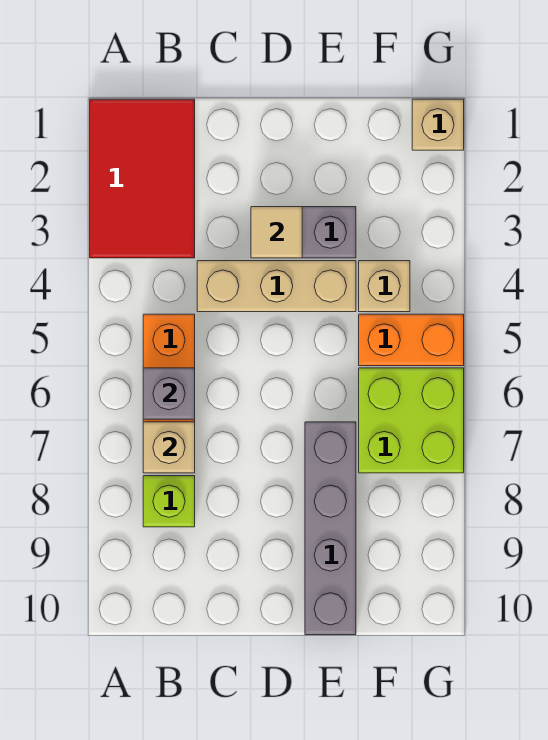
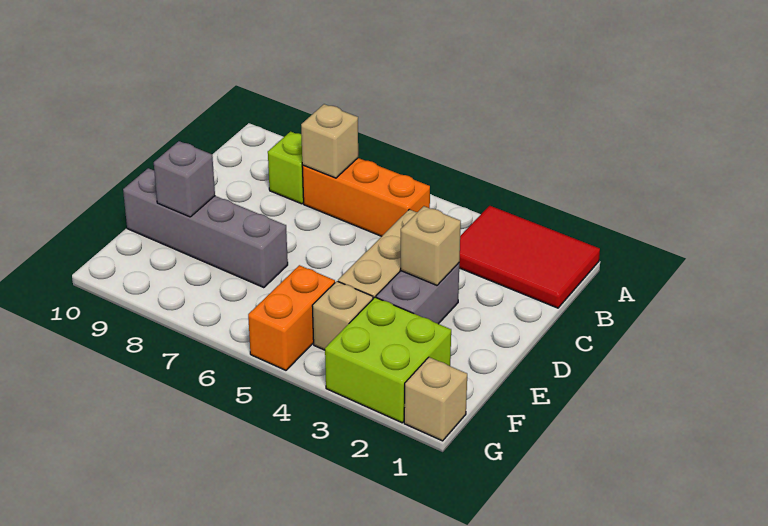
grey brick B6 level 2 -> grey brick E9 level 2
tan tile D3 level 2 -> tan brick D3 level 2
lime brick F6:G7 level 1 -> lime brick F2:G3 level 1

